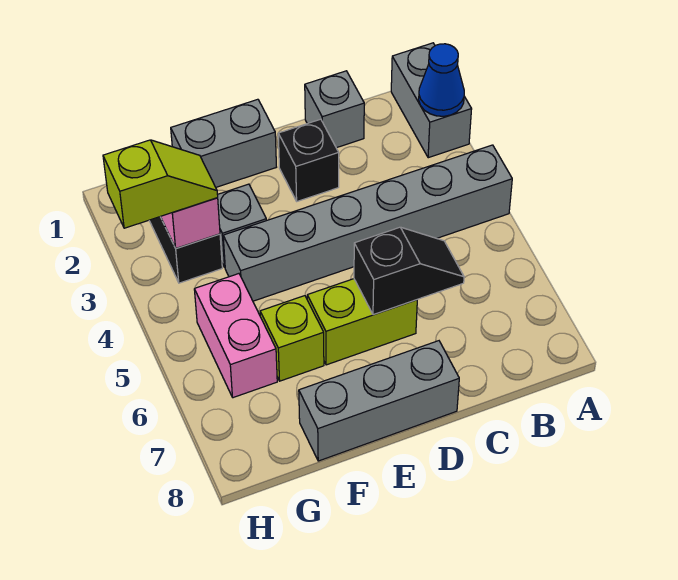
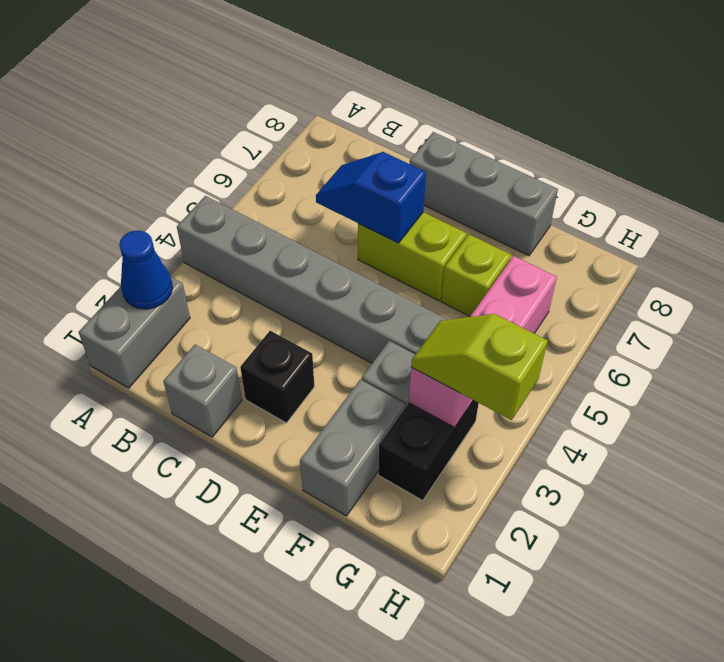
black slope C6:D6 level 2 top D -> blue slope C6:D6 level 2 top D
grey brick E1:F1 level 1 -> grey brick F1:F2 level 1

